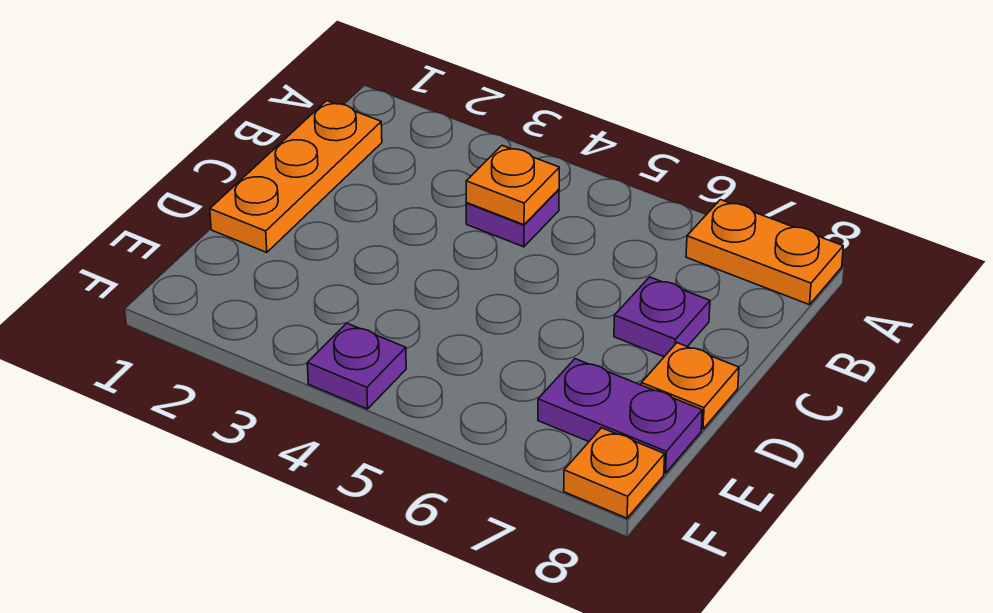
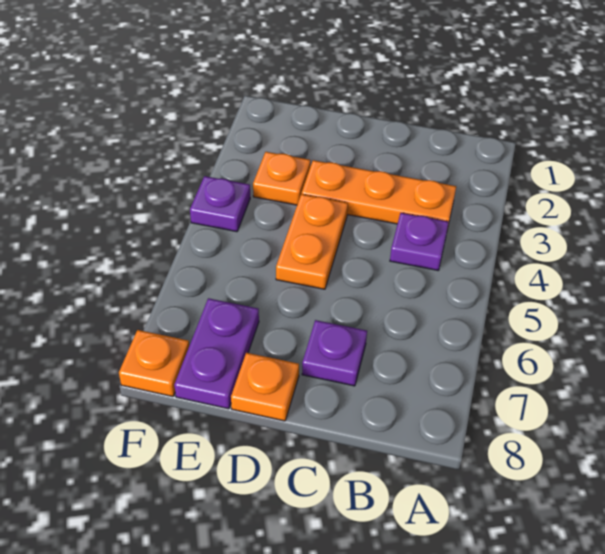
orange plate A7:A8 level 1 -> orange plate D4:D5 level 1
orange plate B1:D1 level 1 -> orange plate B3:D3 level 1
orange plate B4 level 2 -> orange plate E3 level 1

